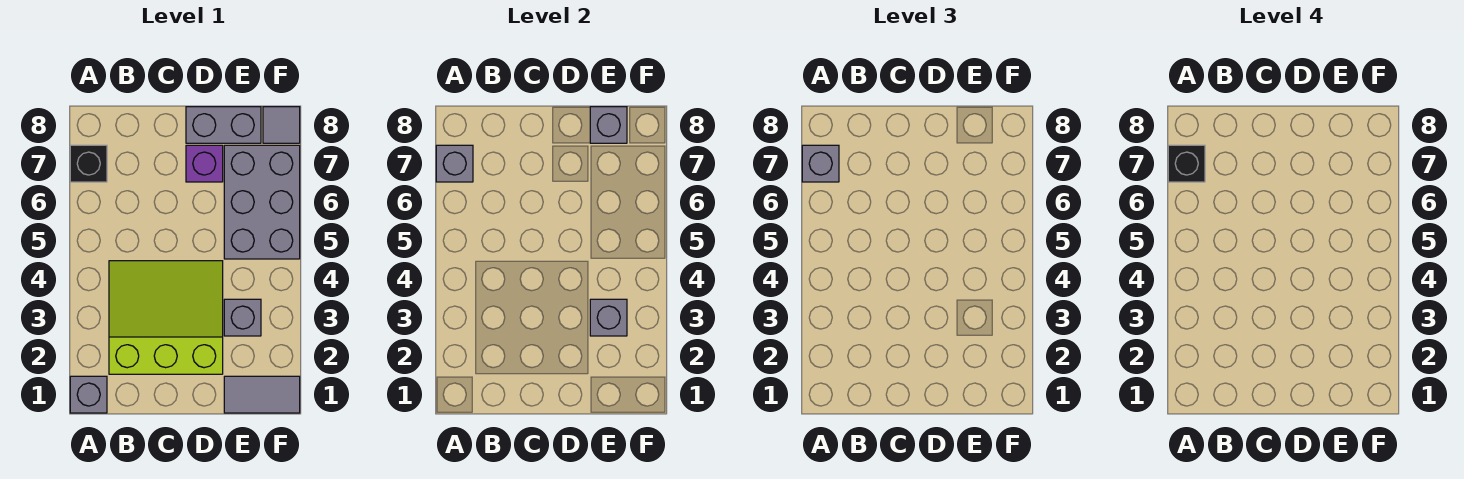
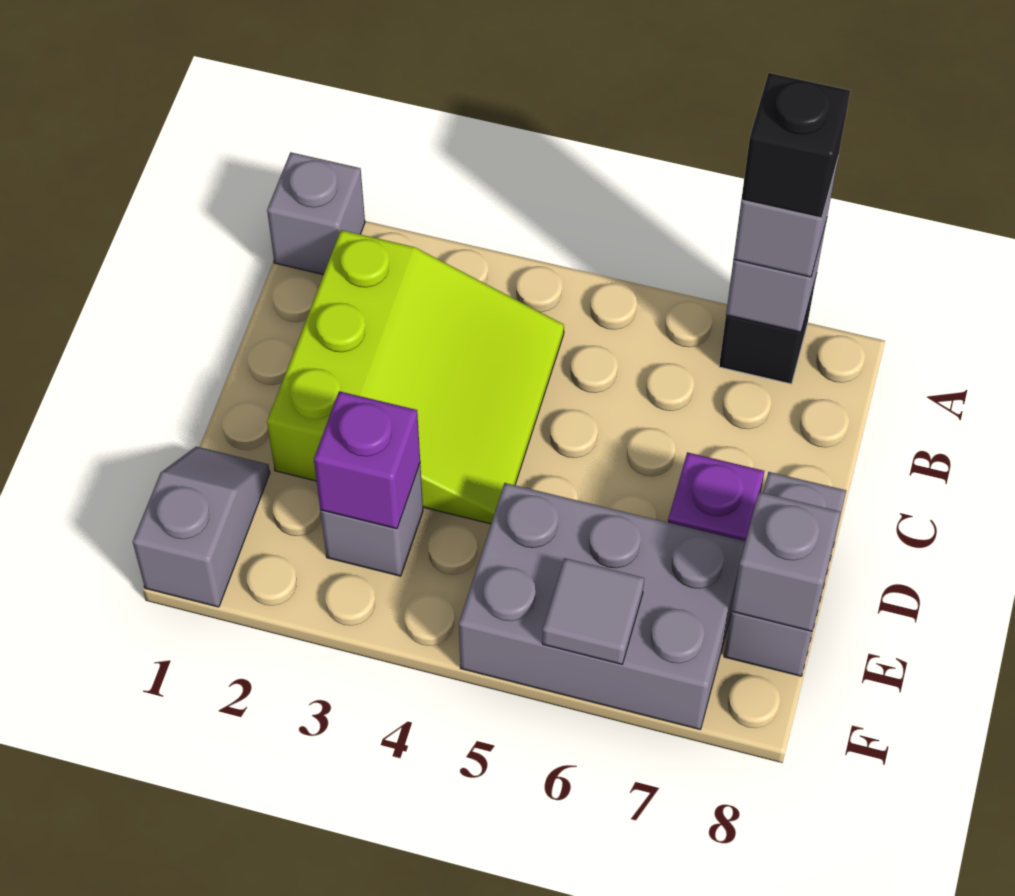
grey tile E1:F1 level 1 -> grey slope E1:F1 level 1 top F
grey brick E3 level 2 -> purple brick E3 level 2
grey tile F8 level 1 -> grey tile F6 level 2

